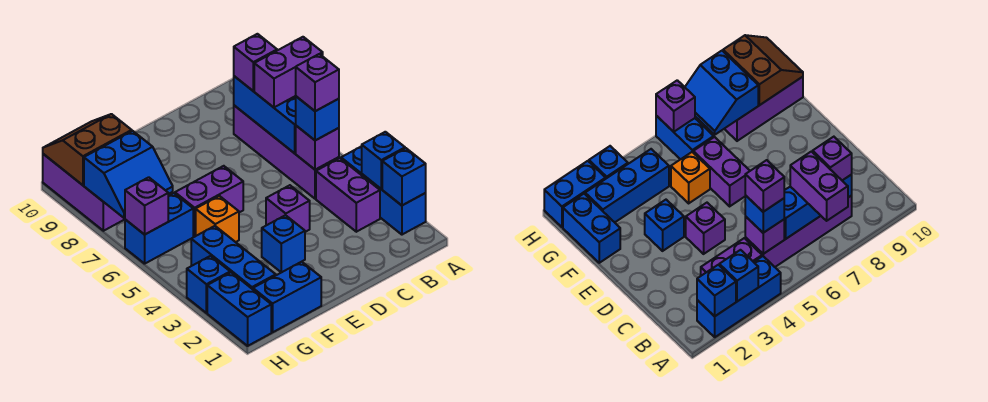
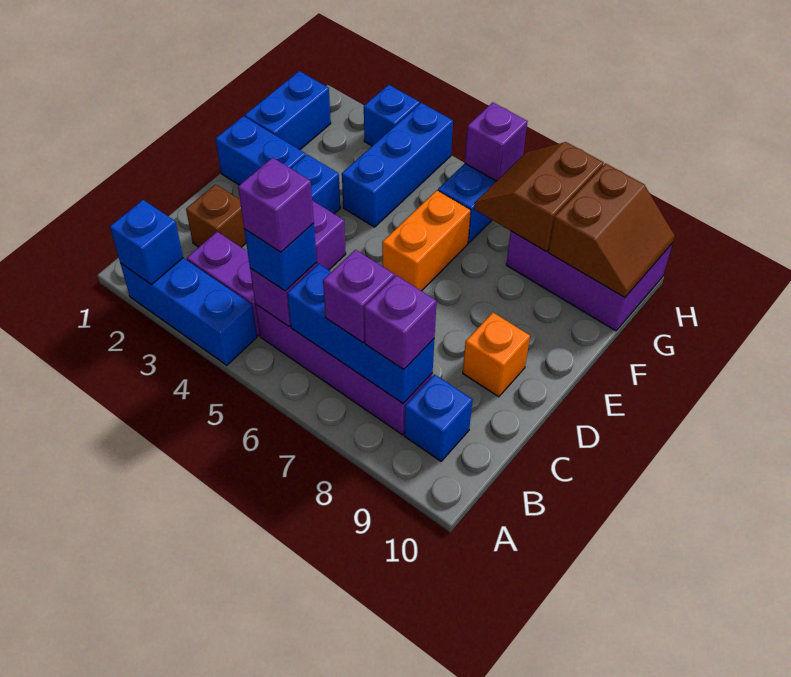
blue brick A3 level 2 -> blue brick B9 level 1
purple brick A7:B7 level 3 -> purple brick B7 level 3
none -> brown brick C2 level 1
purple brick E6:F6 level 1 -> orange brick E6:F6 level 1
orange brick F5 level 1 -> orange brick D9 level 1
blue brick G2:G4 level 1 -> blue brick F4:H4 level 1
blue slope G7:H8 level 2 top 8 -> brown slope G7:H8 level 2 top 8
blue brick H1:H2 level 1 -> blue brick E1:E2 level 1

